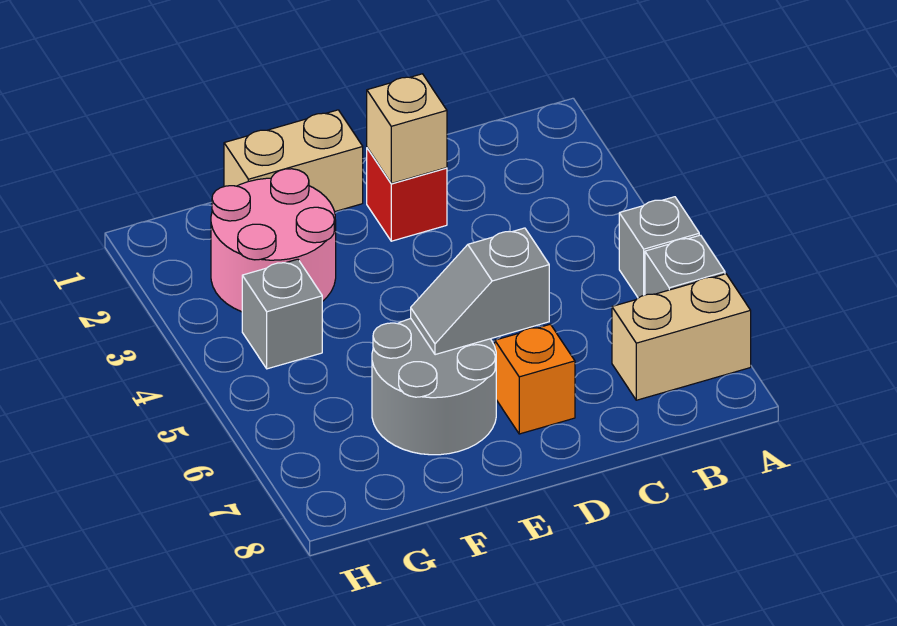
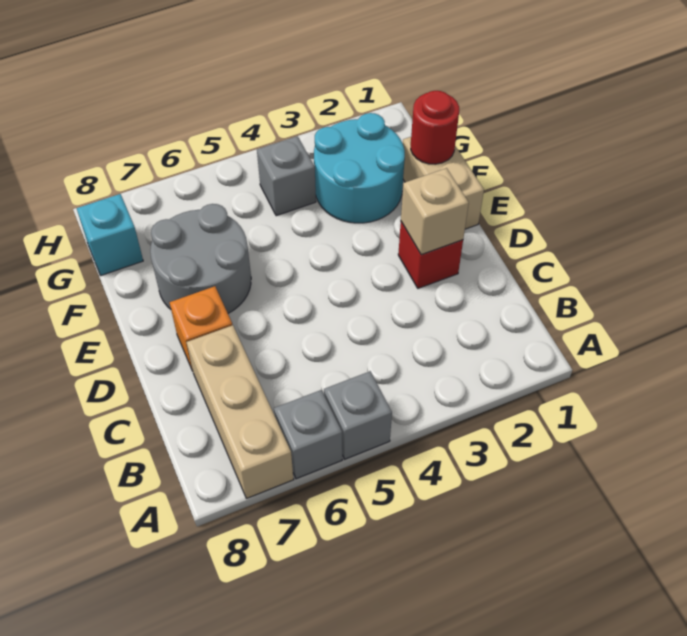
tan brick A7:B7 level 1 -> tan brick A7:C7 level 1
grey slope D6:E6 level 2 top D -> none
none -> red round brick F1 level 2
pink round brick F2:G3 level 1 -> cyan round brick F2:G3 level 1
none -> cyan brick G8 level 1

